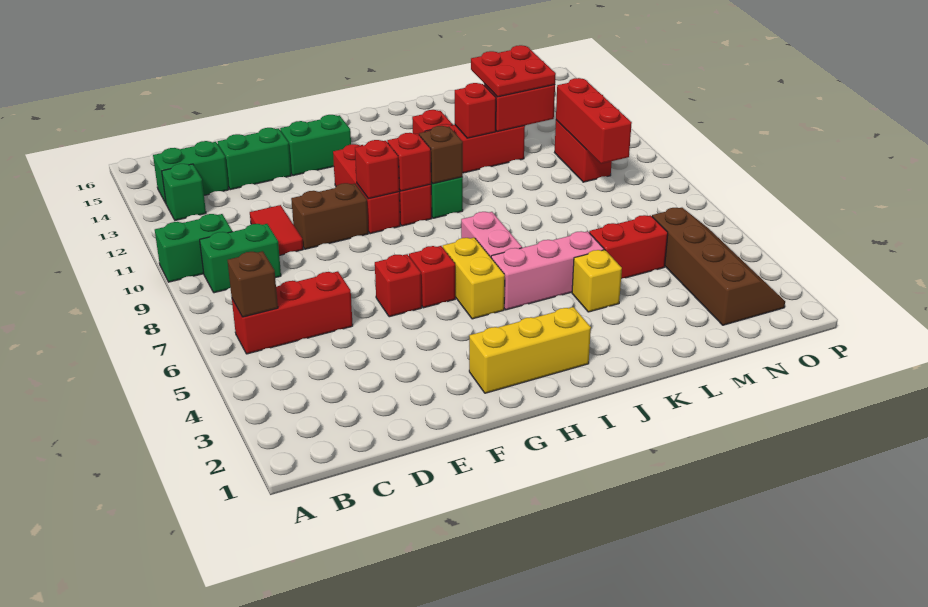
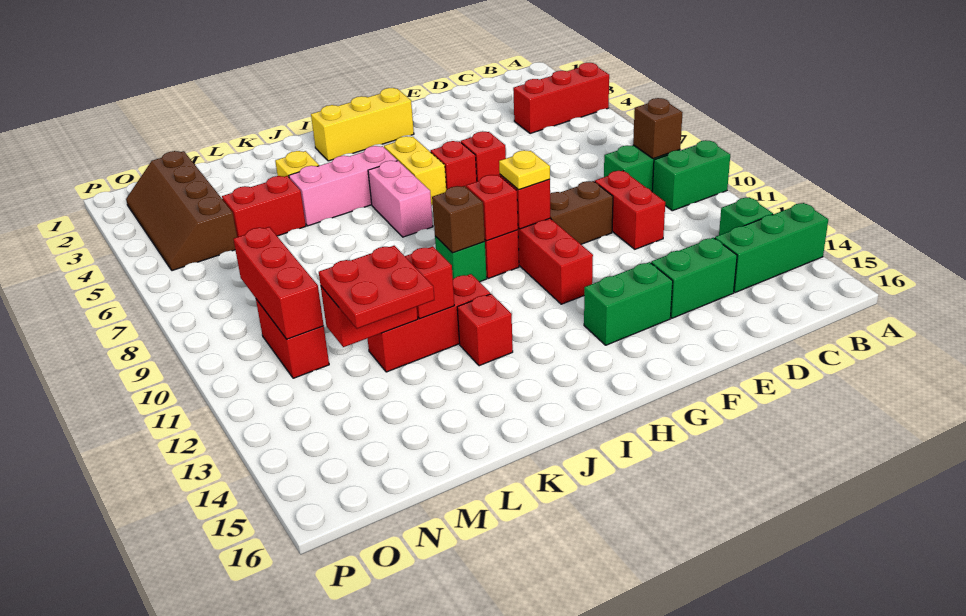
red brick B6:D6 level 1 -> red brick A4:C4 level 1
brown brick B6 level 2 -> brown brick B9 level 2
green brick B14:C14 level 1 -> green brick A14:C14 level 1
red tile D10:D11 level 1 -> red brick D10:D11 level 1
none -> yellow plate G10 level 3

